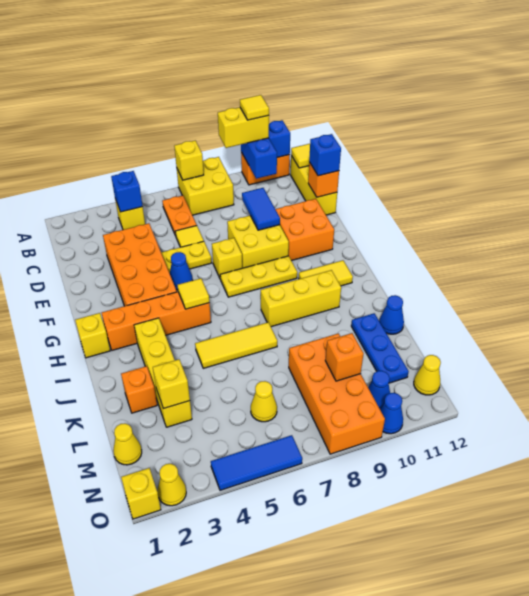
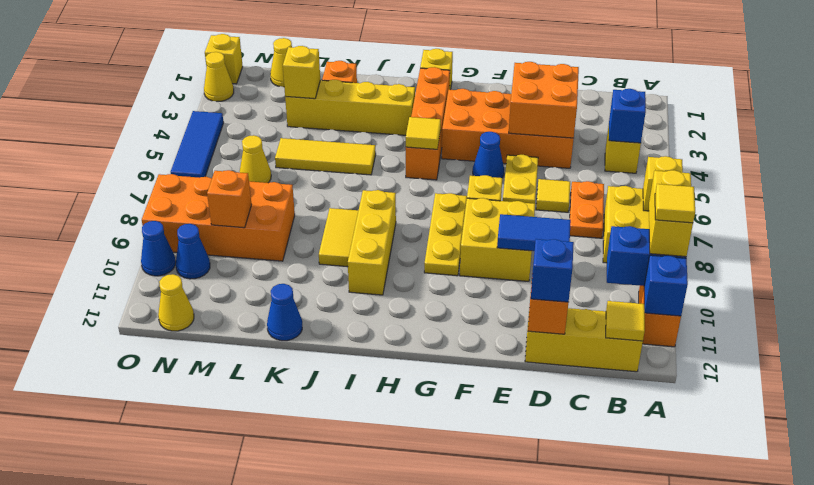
orange plate B6:C6 level 1 -> orange plate C6:C7 level 1
orange brick E10:F11 level 1 -> orange brick D3:E4 level 2
yellow tile H10:H11 level 1 -> yellow tile J8:J9 level 1
yellow tile J5:J7 level 1 -> yellow tile J5:L5 level 1
blue plate K11:M11 level 1 -> none

